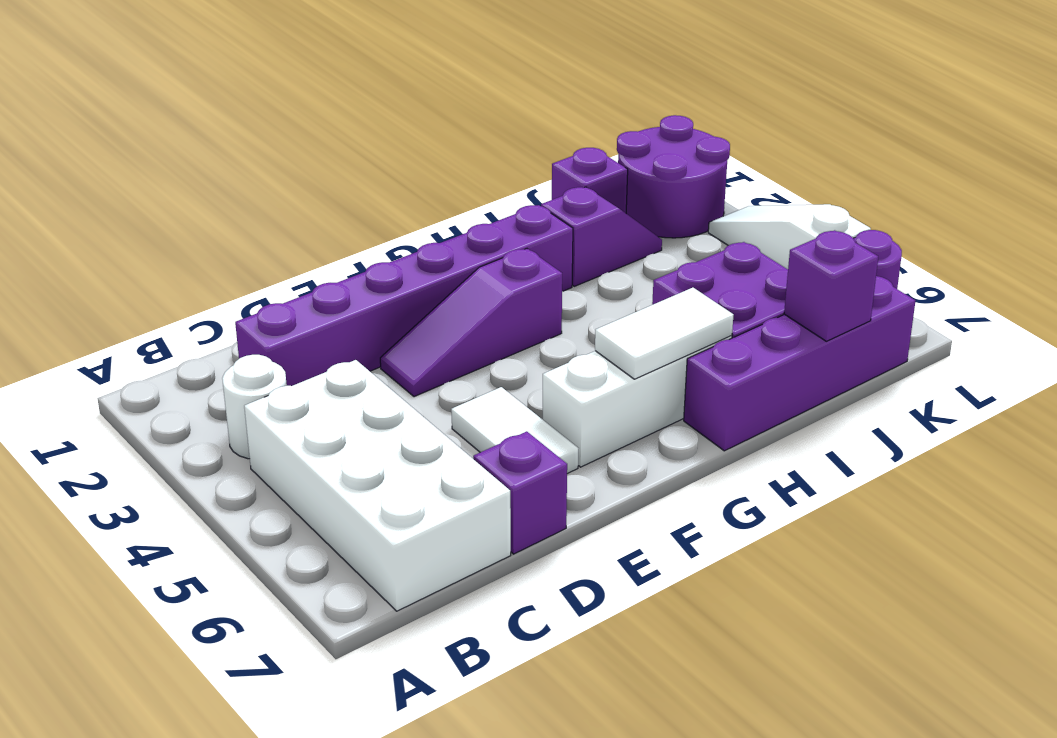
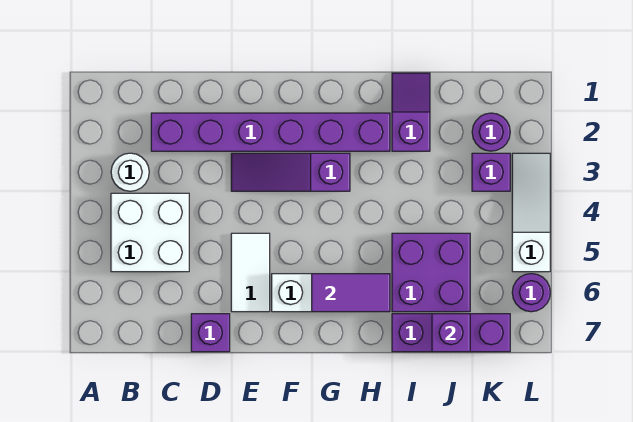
white brick B4:C7 level 1 -> white brick B4:C5 level 1
white tile G6:H6 level 2 -> purple tile G6:H6 level 2
purple brick H7:K7 level 1 -> purple brick I7:K7 level 1
purple slope I2:J2 level 1 top I -> purple slope I1:I2 level 1 top 2
purple brick J1 level 1 -> purple brick K3 level 1
purple round brick K1:L2 level 1 -> purple round brick K2 level 1

